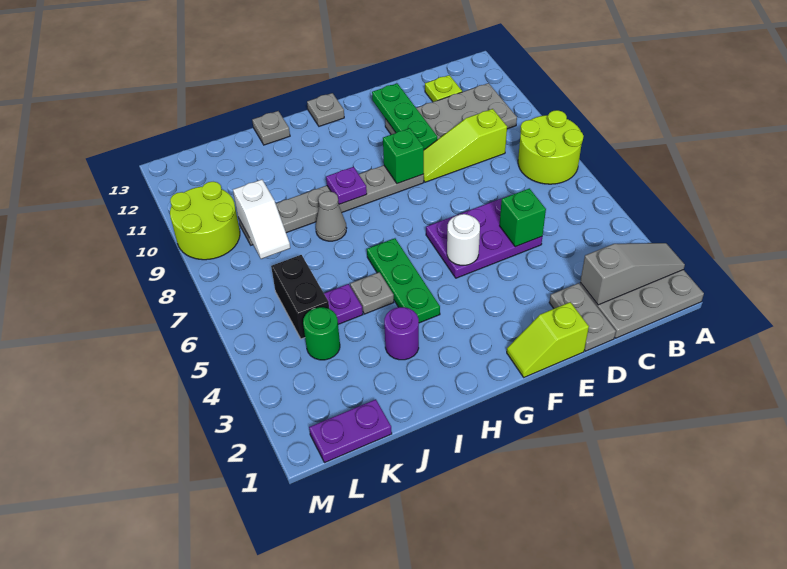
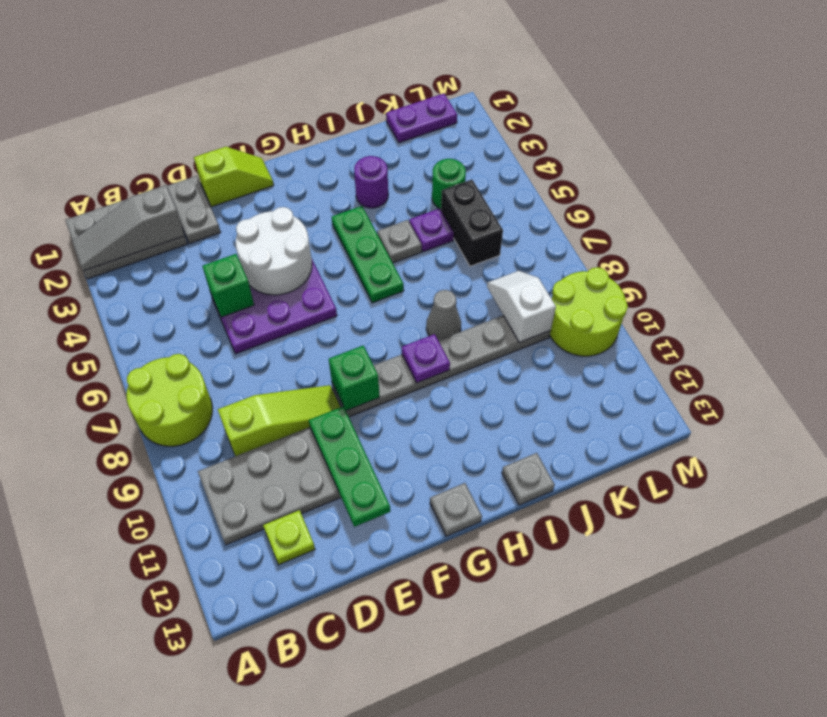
white round brick F5 level 2 -> white round brick E4:F5 level 2

